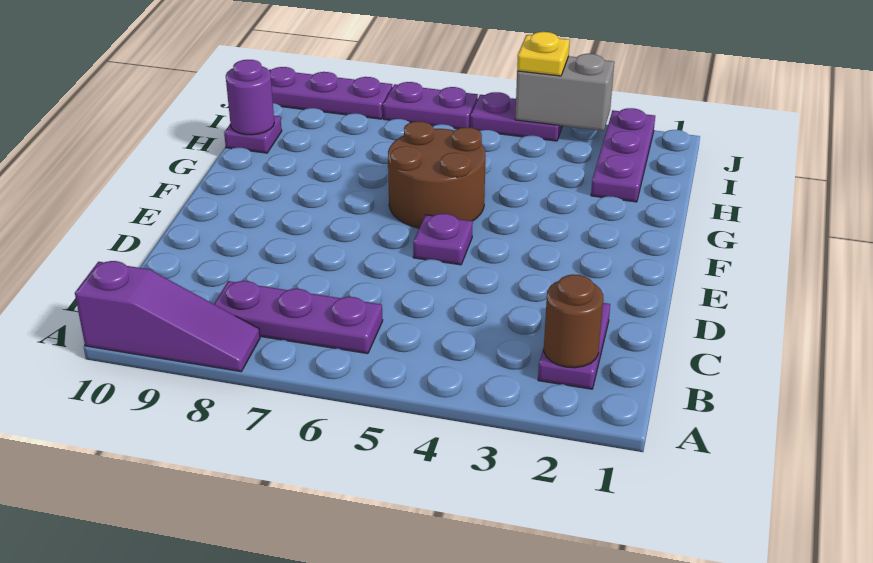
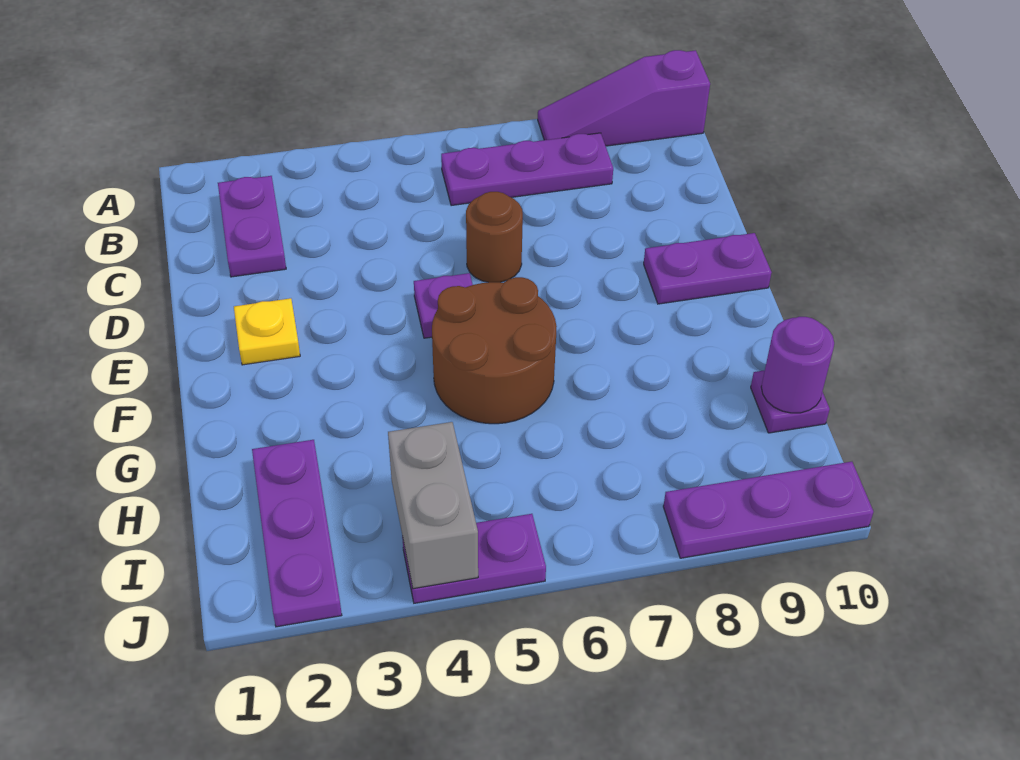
brown round brick B2 level 2 -> brown round brick D6 level 1
grey brick J3:J4 level 2 -> grey brick I4:J4 level 2
yellow plate J4 level 3 -> yellow plate E2 level 1
purple plate J6:J7 level 1 -> purple plate E9:E10 level 1

